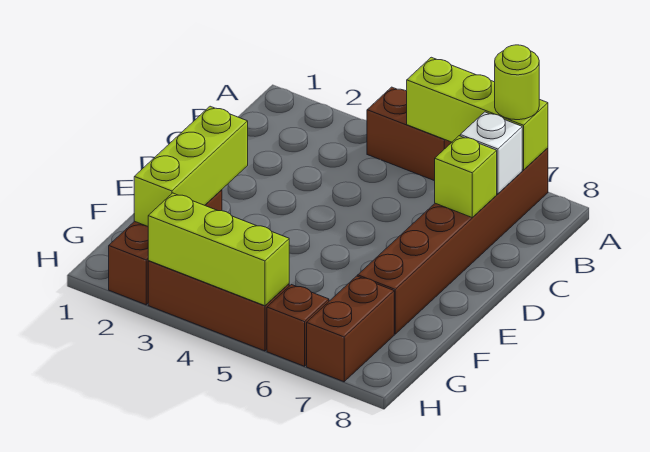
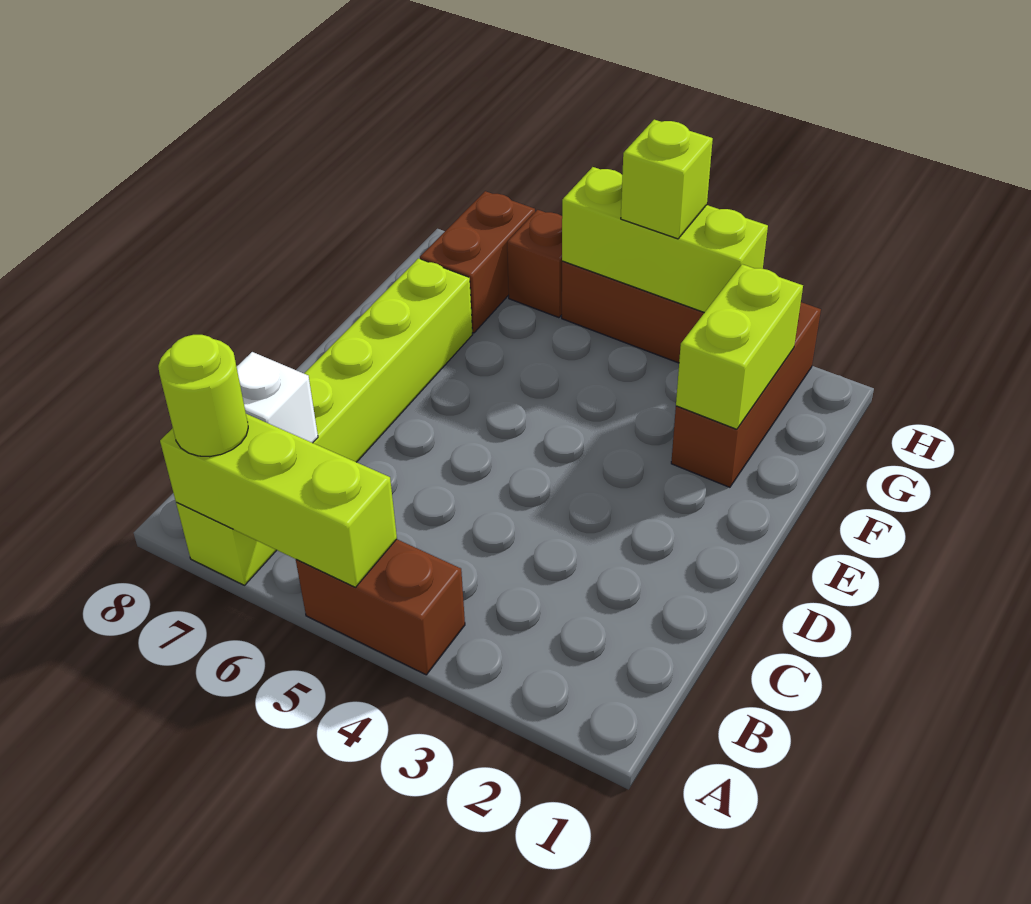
brown brick A7:F7 level 1 -> lime brick A7:F7 level 1
lime brick C7 level 2 -> lime brick H4 level 3
lime brick E2:G2 level 2 -> lime brick F2:G2 level 2

